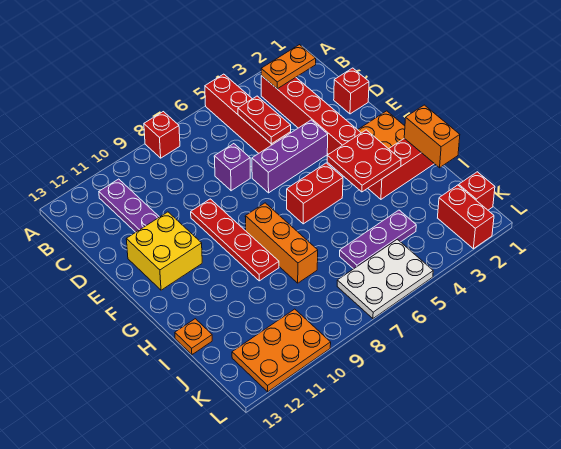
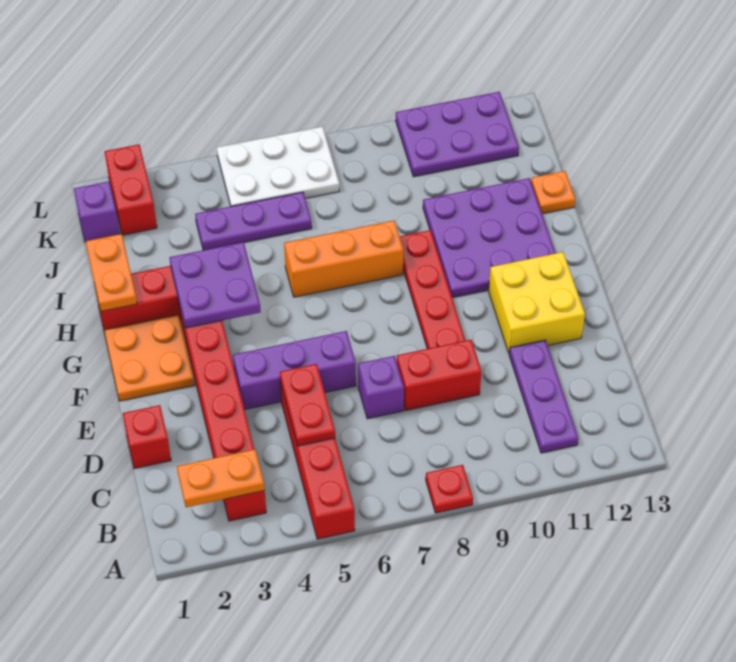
red brick A8 level 1 -> red plate A8 level 1
red plate G3:H4 level 2 -> purple plate G3:H4 level 2
red brick G5:G6 level 1 -> red brick D8:D9 level 1
orange brick G8:I8 level 1 -> orange brick H6:H8 level 1
none -> purple plate G10:I12 level 1
orange brick H1:I1 level 2 -> orange plate H1:I1 level 2
red brick K1 level 1 -> purple brick K1 level 1
orange plate K10:L12 level 1 -> purple plate K10:L12 level 1

